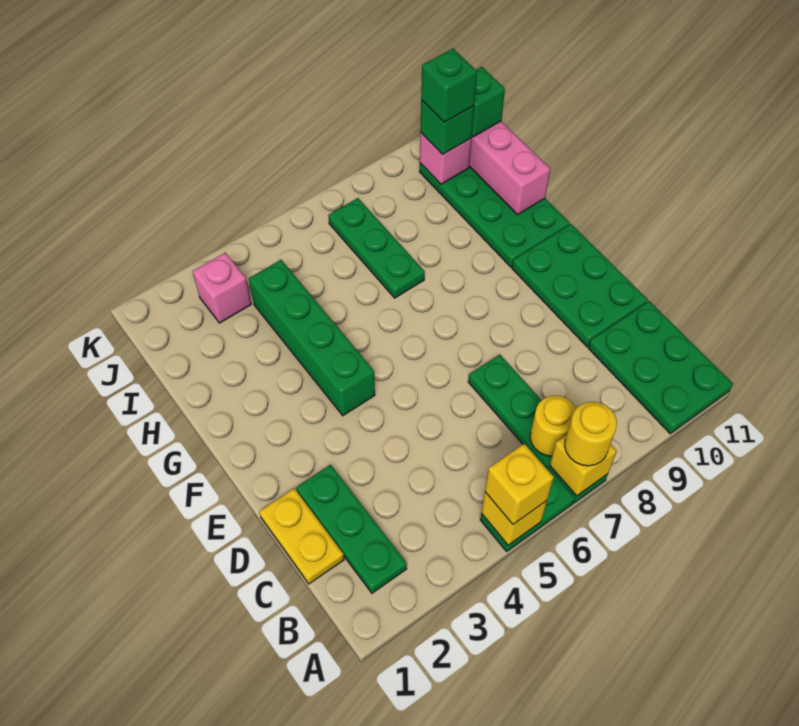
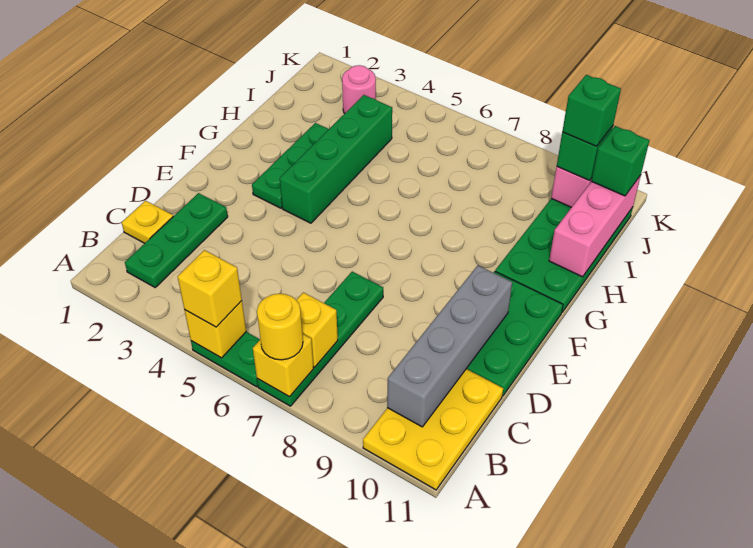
green plate A10:C11 level 1 -> yellow plate A10:C11 level 1
yellow round brick B7 level 2 -> yellow brick B7 level 2
none -> grey brick B10:E10 level 2
yellow plate C1:D1 level 1 -> yellow plate C1 level 1
green plate H7:J7 level 1 -> green plate F3:H3 level 1
pink brick J3 level 1 -> pink round brick J3 level 1

